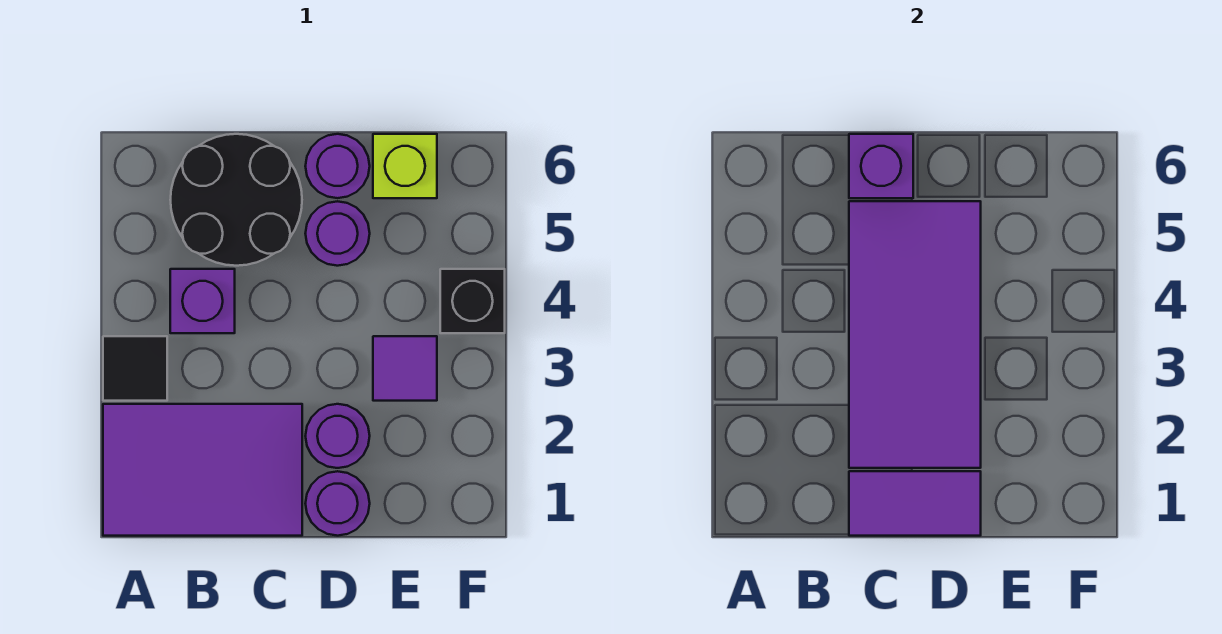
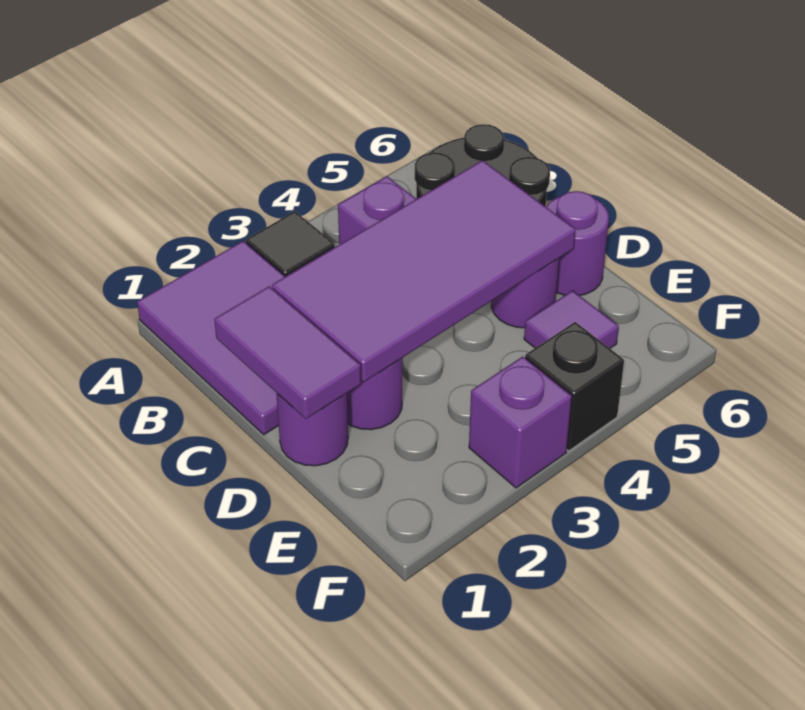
purple brick C6 level 2 -> purple brick F3 level 1
purple tile E3 level 1 -> purple tile E5 level 1
lime brick E6 level 1 -> none

